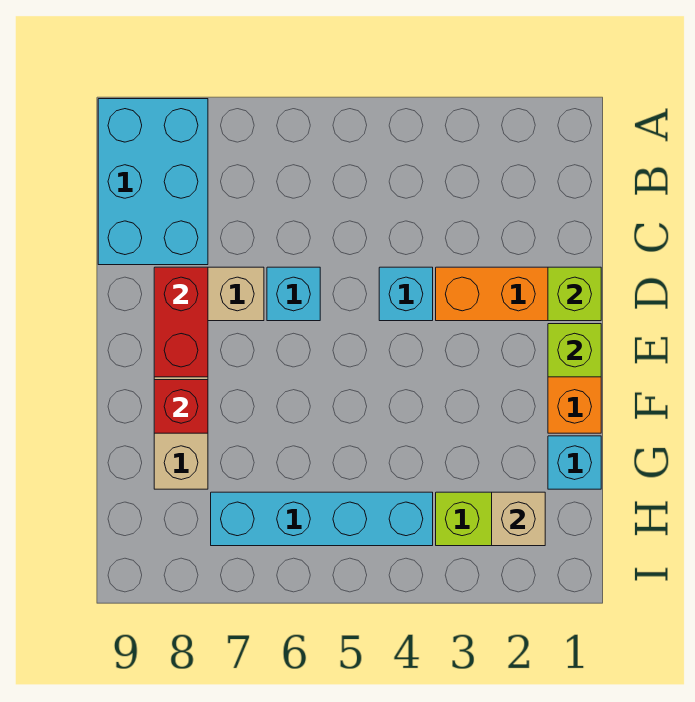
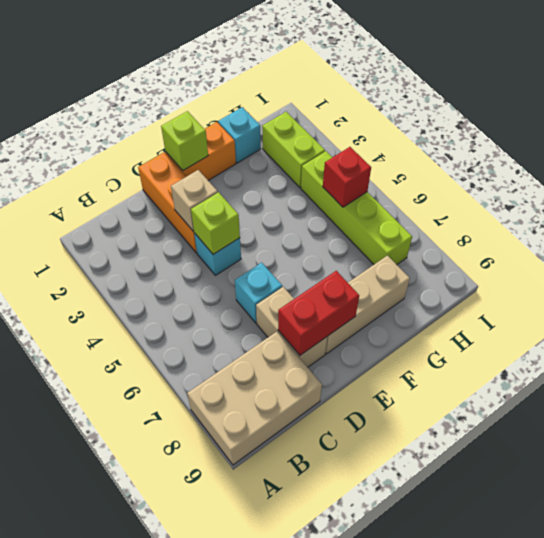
cyan brick A8:C9 level 1 -> tan brick A8:C9 level 1
lime brick D1 level 2 -> lime brick D4 level 2
red brick F8 level 2 -> red brick H5 level 2
tan brick H2 level 2 -> tan brick D3 level 2
cyan brick H4:H7 level 1 -> lime brick H4:H7 level 1

